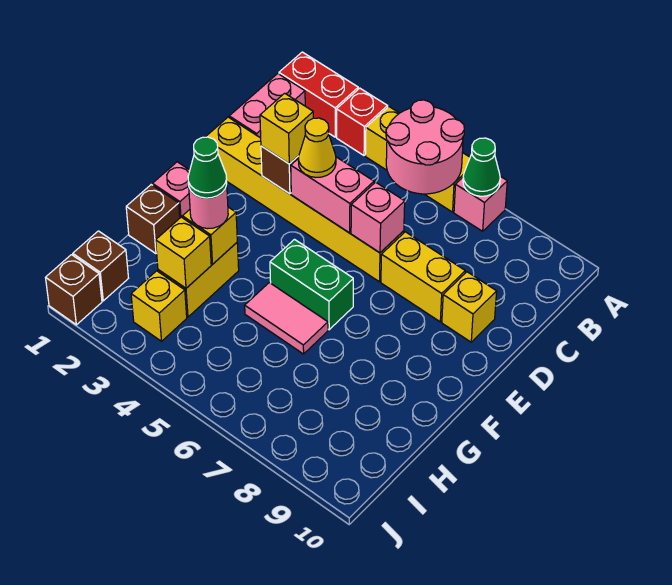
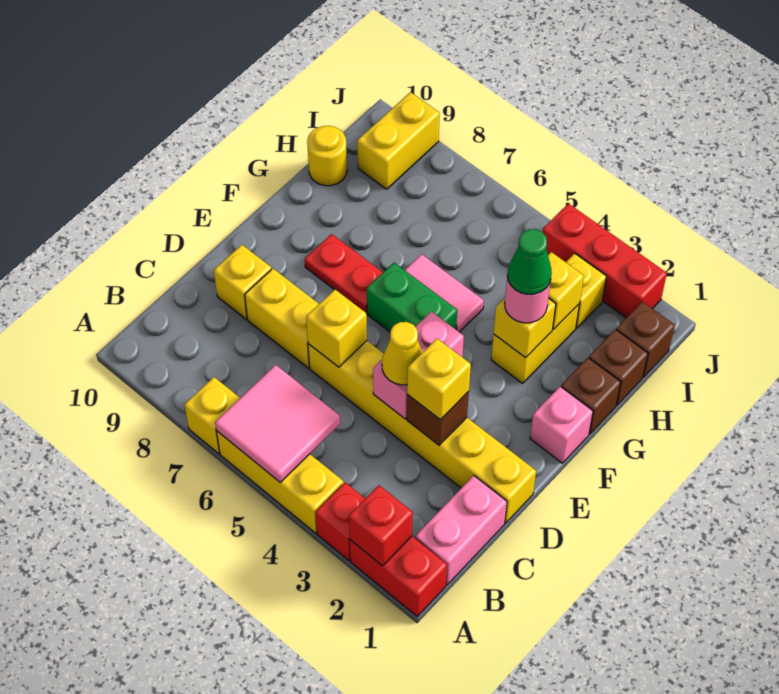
none -> red brick A2 level 2
pink round brick A5:B6 level 2 -> pink tile A5:B6 level 2
pink brick A7 level 1 -> yellow brick A7 level 1
green cone A7 level 2 -> none
pink brick D4:D5 level 2 -> pink brick D4:E4 level 2
pink brick D6 level 2 -> yellow brick D6 level 2
none -> red plate F7:F8 level 1
none -> yellow round brick H10 level 1
none -> yellow brick I9:J9 level 1
brown brick J1 level 1 -> brown brick H1 level 1
none -> red brick J2:J4 level 1

